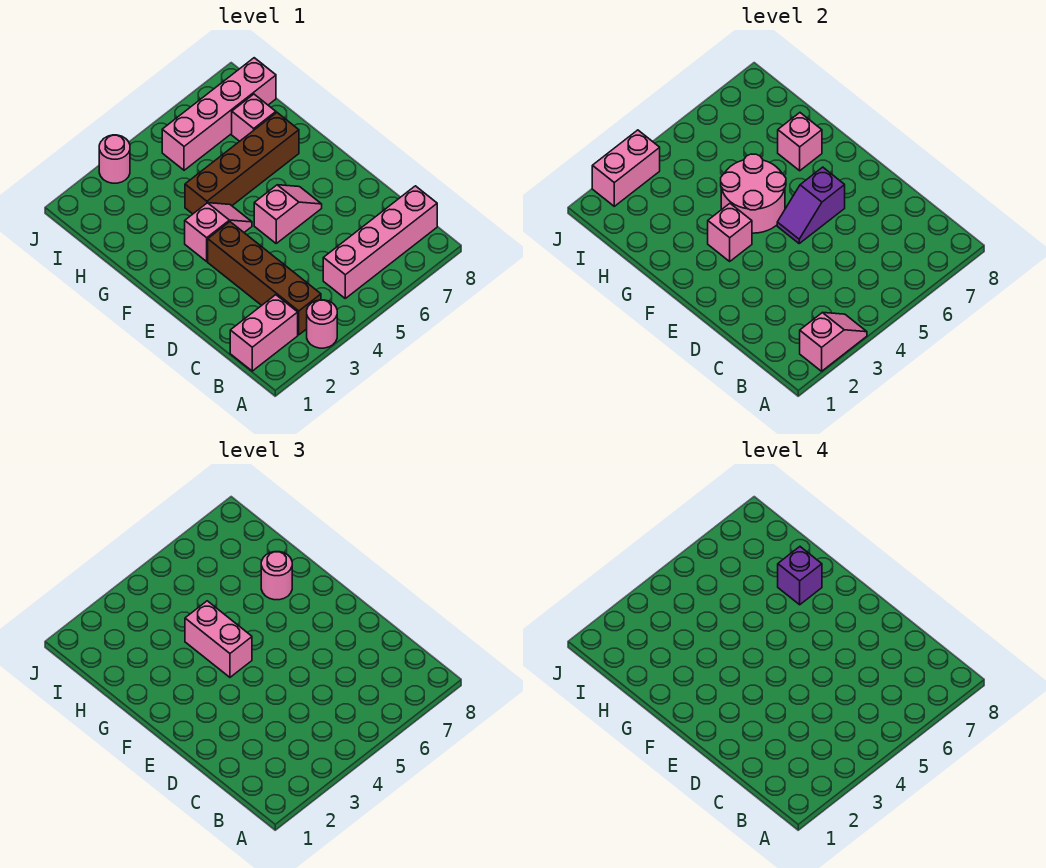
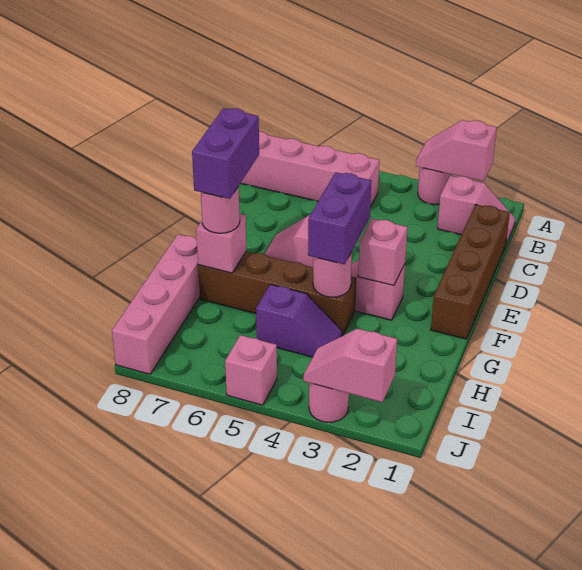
pink brick B1:B2 level 1 -> pink slope B1:B2 level 1 top 2
brown brick B3:E3 level 1 -> brown brick C1:F1 level 1
purple slope E5:E6 level 2 top 6 -> purple slope H4:H5 level 1 top 5
pink round brick F4:G5 level 2 -> pink round brick G4 level 2
pink brick F4:G4 level 3 -> purple brick F4:G4 level 3
purple brick G7 level 4 -> purple brick F7:G7 level 4
pink brick H7 level 1 -> pink brick J5 level 1
pink brick I5:I8 level 1 -> pink brick G8:J8 level 1
pink brick J2:J3 level 2 -> pink slope J2:J3 level 2 top 2

